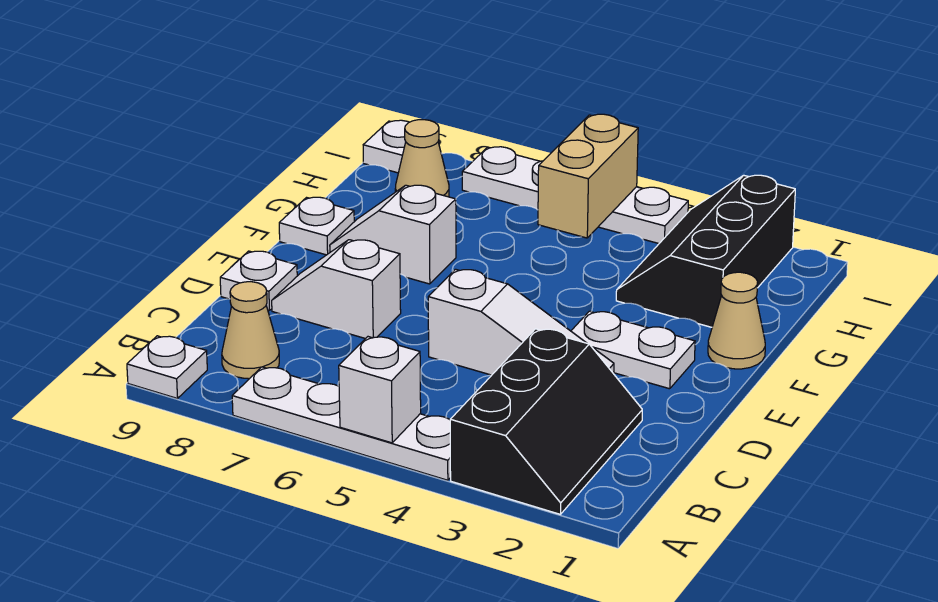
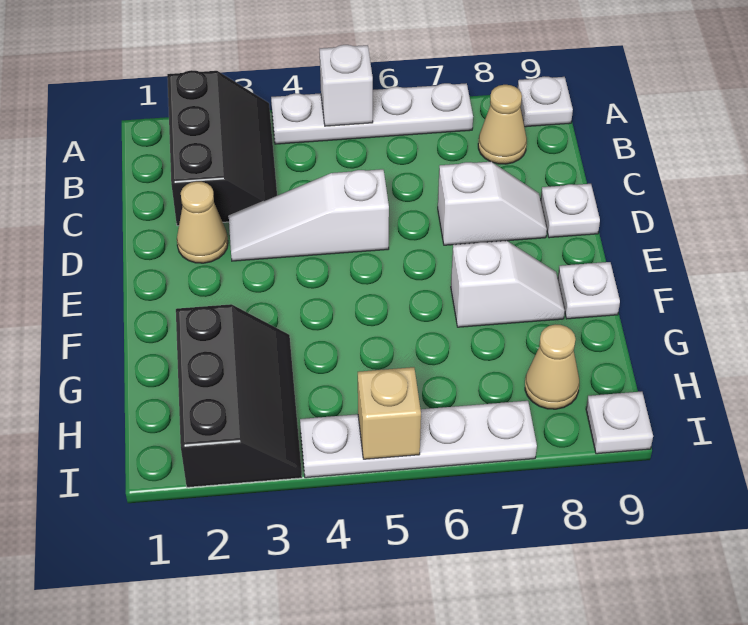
black slope A2:C3 level 1 top 3 -> black slope A2:C3 level 1 top 2
white plate E2:E3 level 1 -> none
tan cone F1 level 1 -> tan cone D2 level 1
tan brick H5:I5 level 2 -> tan brick I5 level 2

